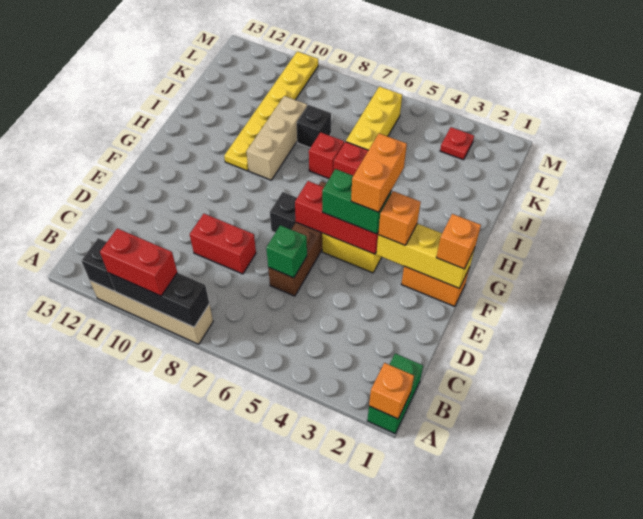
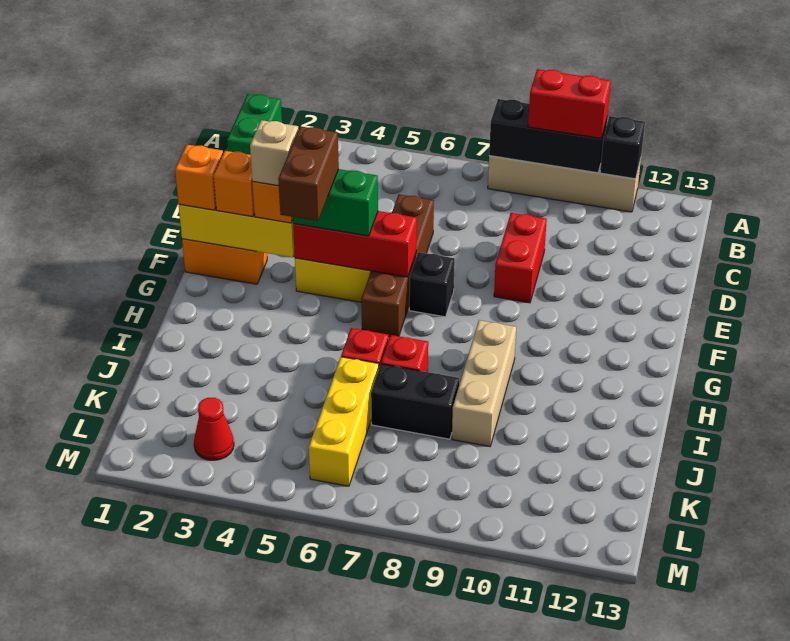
orange brick A1 level 2 -> orange brick F2 level 3
green brick D6 level 2 -> none
red brick D8:D9 level 1 -> red brick D9:E9 level 1
none -> tan brick F3 level 4
orange brick F4:G4 level 4 -> brown brick F4:G4 level 4
yellow plate H10:M10 level 1 -> none
black brick J8 level 1 -> black brick J7:J8 level 1
red plate L3 level 1 -> red cone L3 level 1

